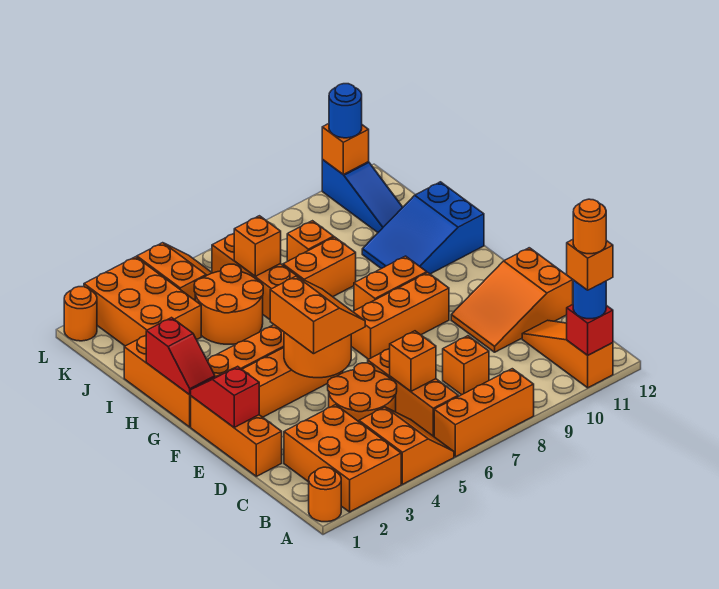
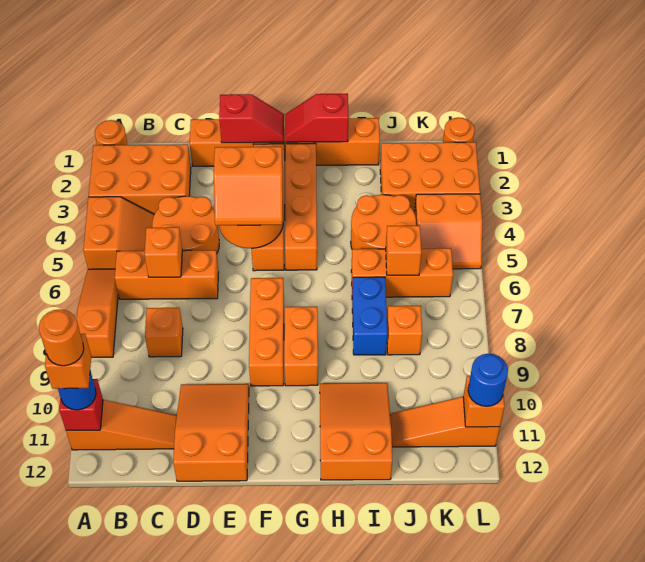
orange slope A4:B5 level 1 top 4 -> orange slope A4:B5 level 1 top A
orange brick A6:A8 level 1 -> orange slope A6:A8 level 1 top 8
blue slope H10:I12 level 1 top 12 -> orange slope H10:I12 level 1 top 12
orange brick I7:I8 level 1 -> blue brick I7:I8 level 1
blue slope J11:L11 level 1 top L -> orange slope J11:L11 level 1 top L

